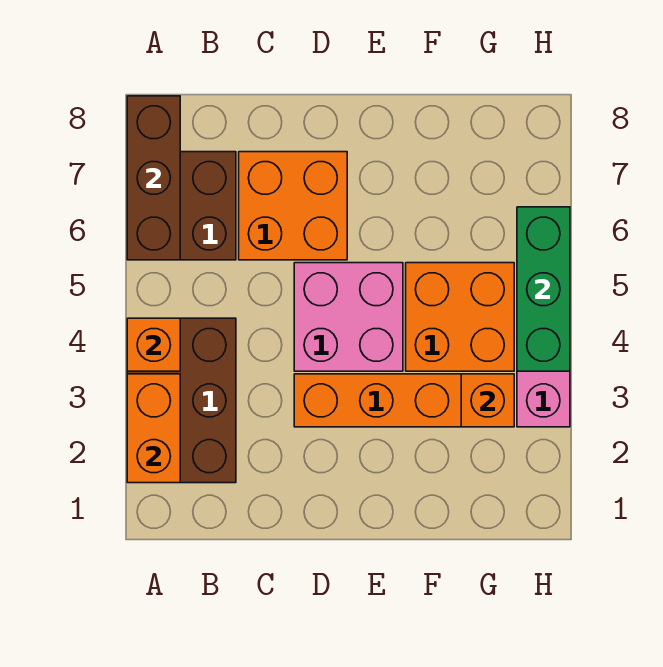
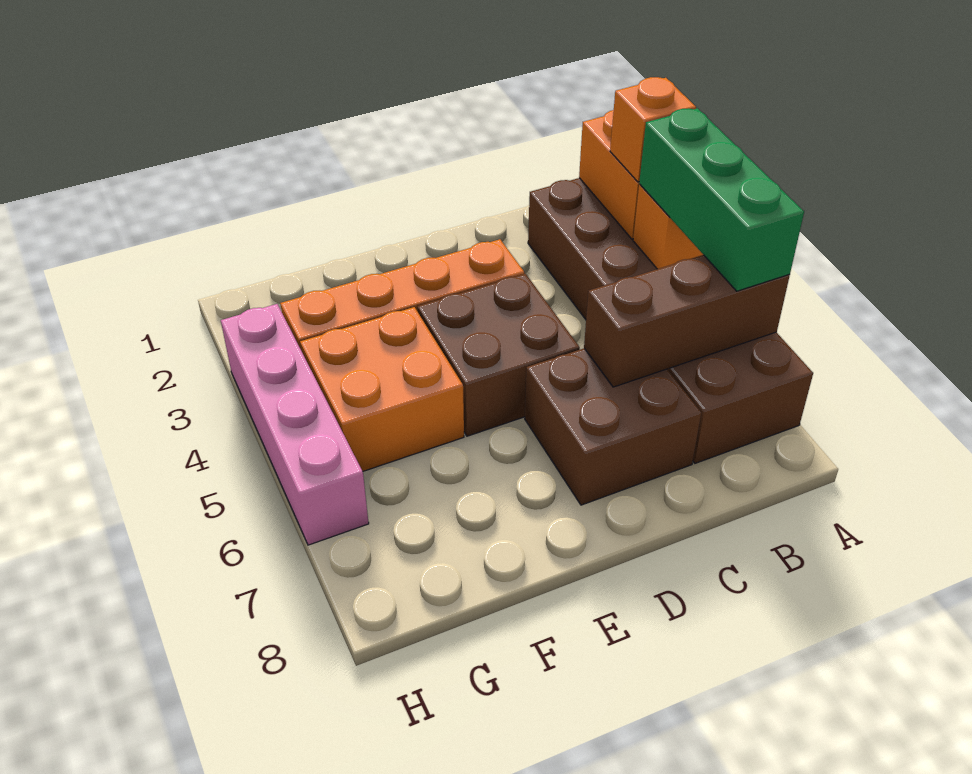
brown brick A6:A8 level 2 -> brown brick A6:C6 level 2
orange brick C6:D7 level 1 -> brown brick C6:D7 level 1
pink brick D4:E5 level 1 -> brown brick D4:E5 level 1
orange brick G3 level 2 -> orange brick A3 level 3
green brick H4:H6 level 2 -> green brick A4:A6 level 3

